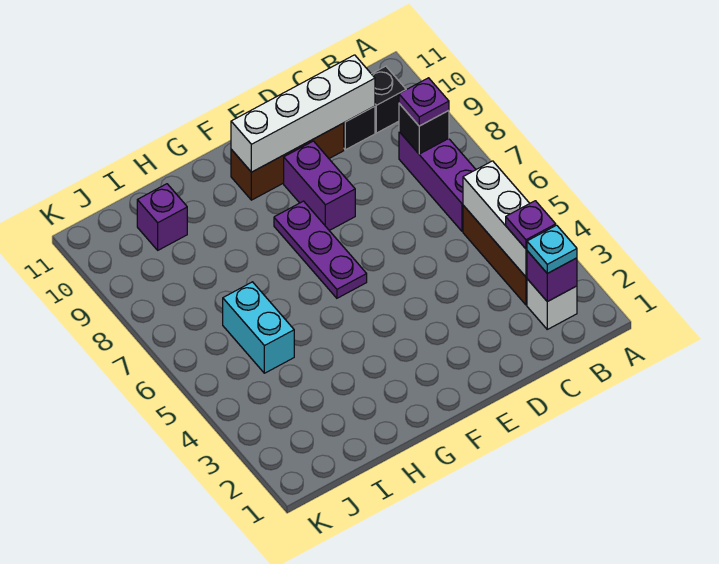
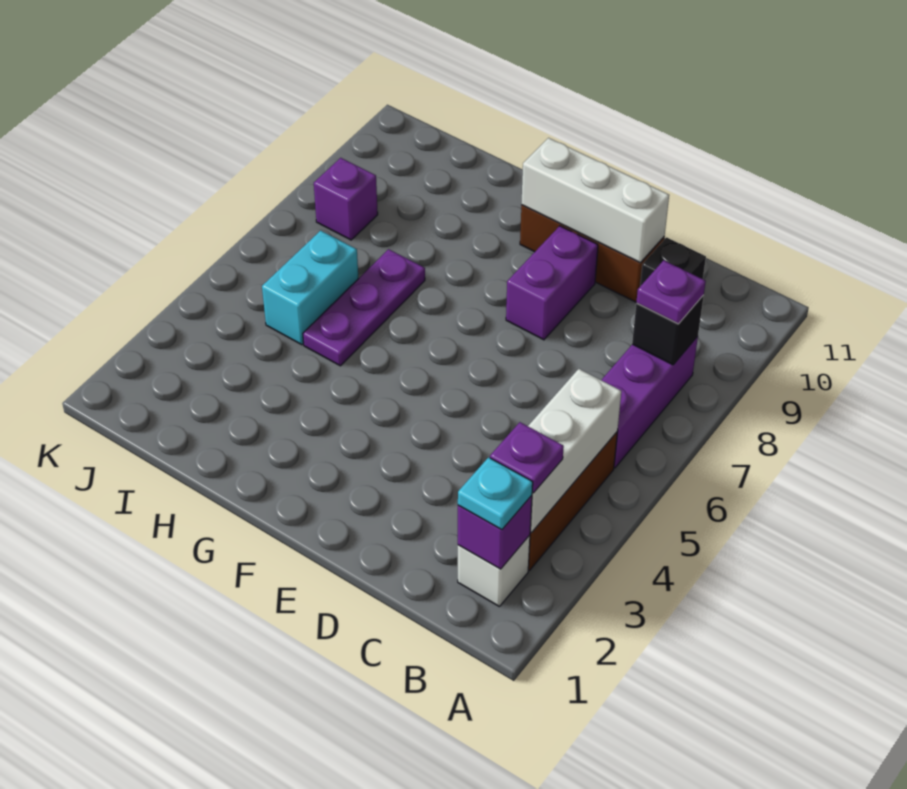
black brick B10 level 1 -> none
white brick C10:F10 level 2 -> white brick D10:F10 level 2
purple plate F6:F8 level 1 -> purple plate H5:H7 level 1
purple brick I10 level 1 -> purple brick J8 level 1

